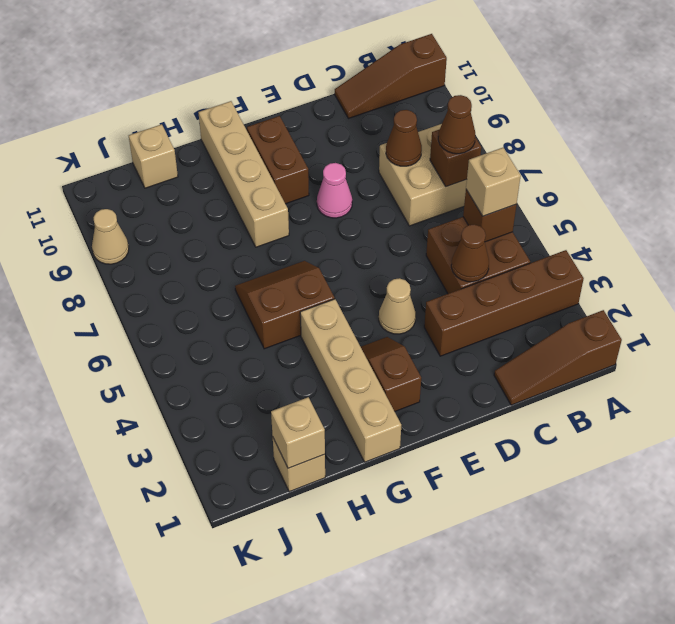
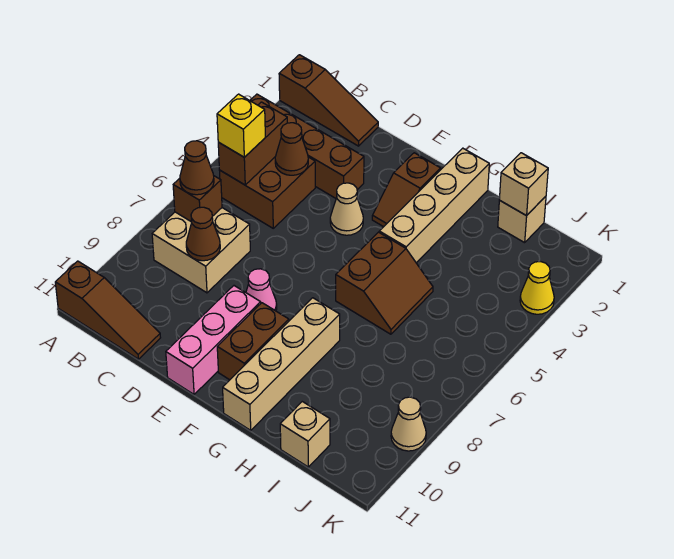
brown brick B5 level 2 -> brown brick B4:B5 level 2
tan brick B5 level 3 -> yellow brick B5 level 3
none -> pink brick E9:E11 level 1
brown slope G5:H6 level 1 top 5 -> brown slope G5:H6 level 1 top G
none -> yellow cone K3 level 1

